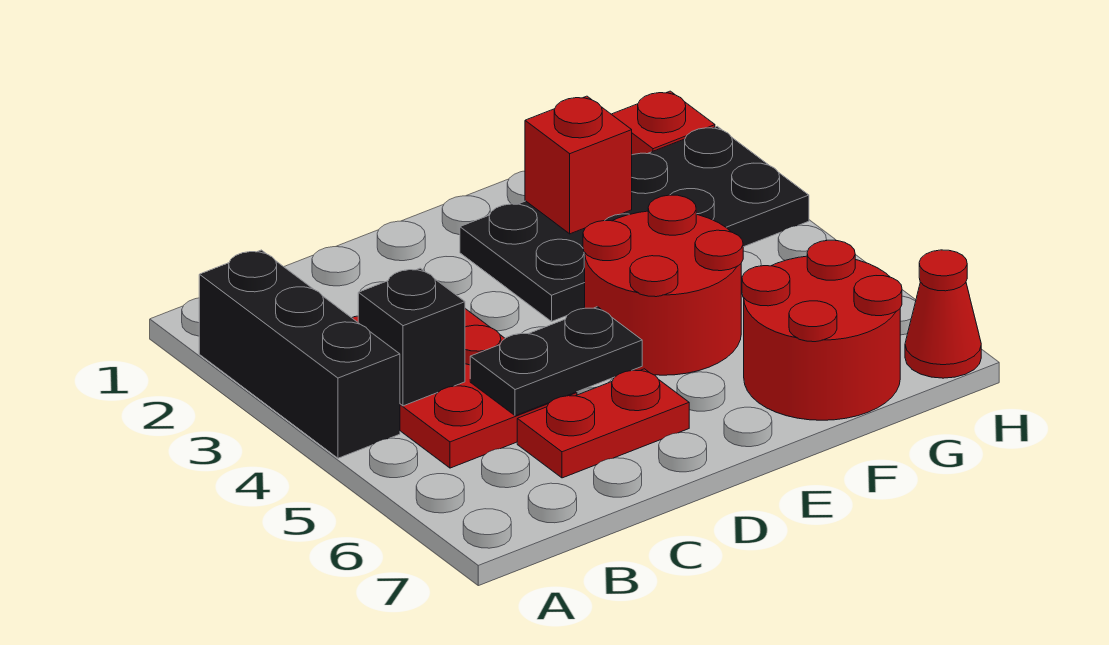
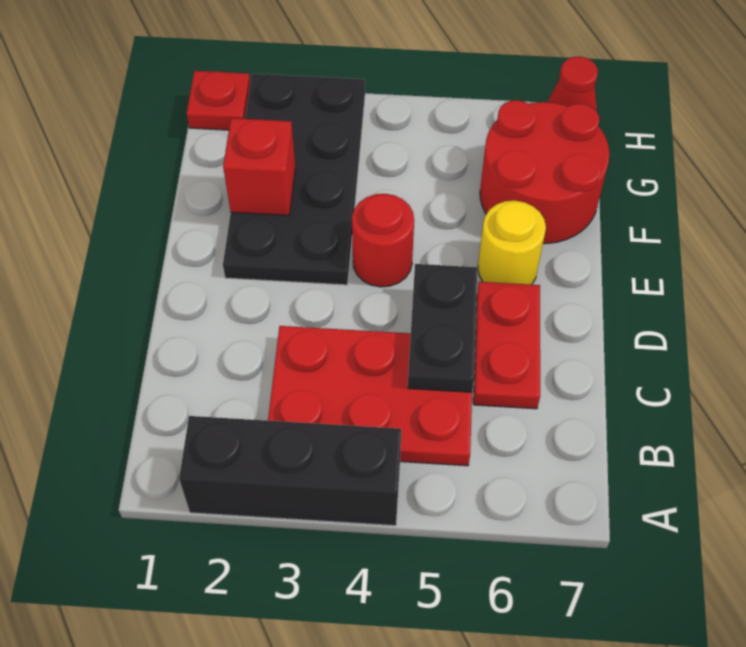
black brick B4 level 2 -> none
red round brick E4:F5 level 1 -> red round brick E4 level 1
none -> yellow round brick E6 level 1

